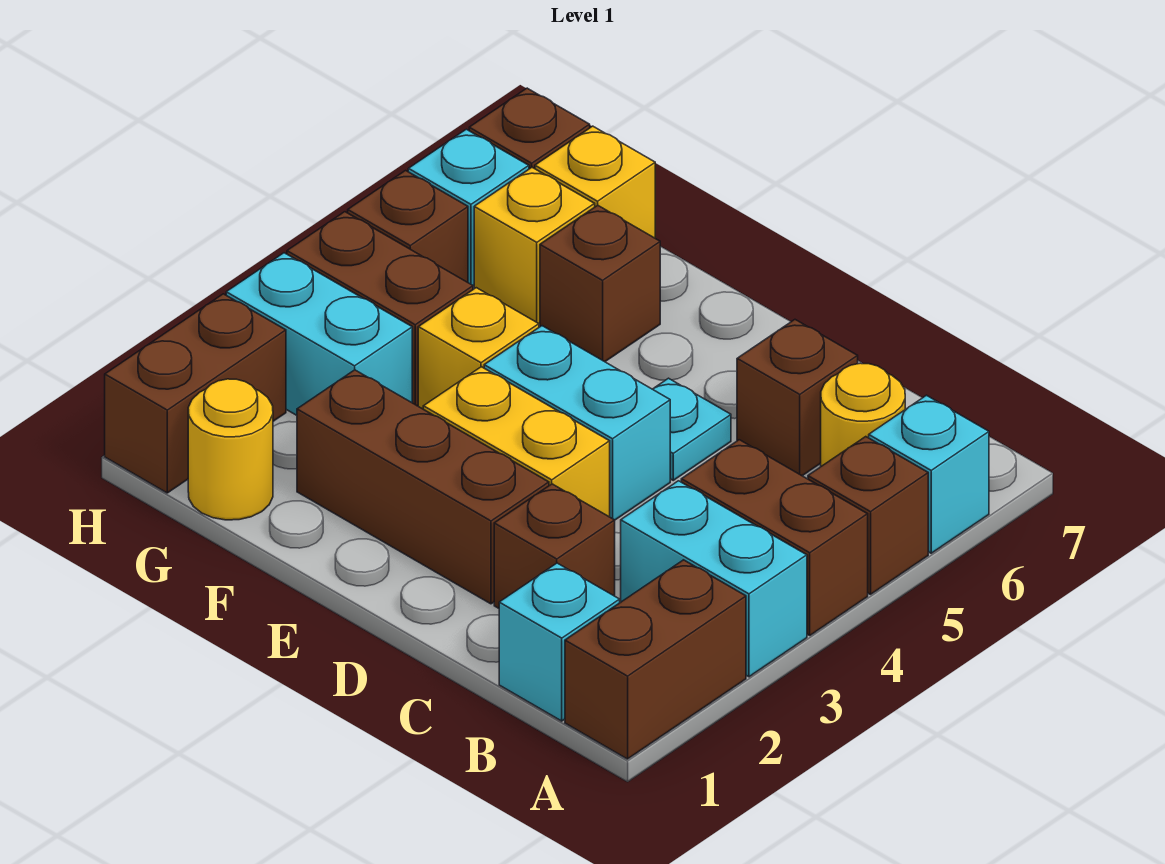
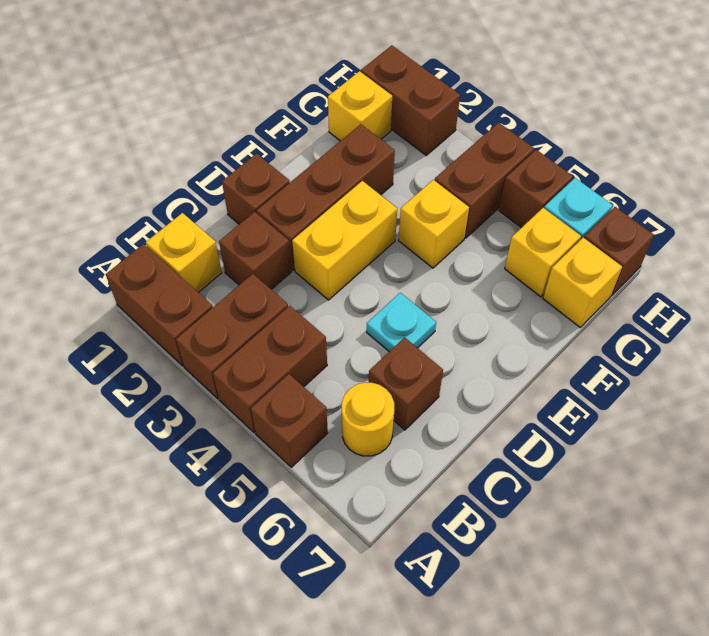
cyan brick A3:B3 level 1 -> brown brick A3:B3 level 1
cyan brick A6 level 1 -> none
cyan brick B1 level 1 -> yellow brick B1 level 1
cyan brick D4:E4 level 1 -> none
brown brick F6 level 1 -> brown brick D1 level 1
yellow round brick G1 level 1 -> yellow brick G1 level 1
cyan brick G3:H3 level 1 -> none

